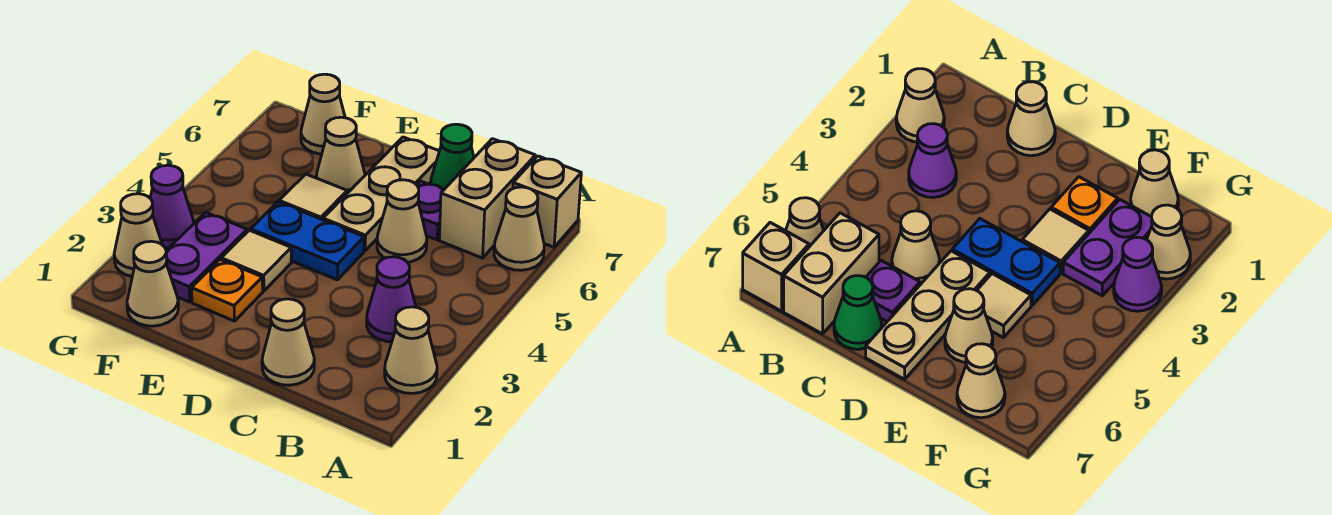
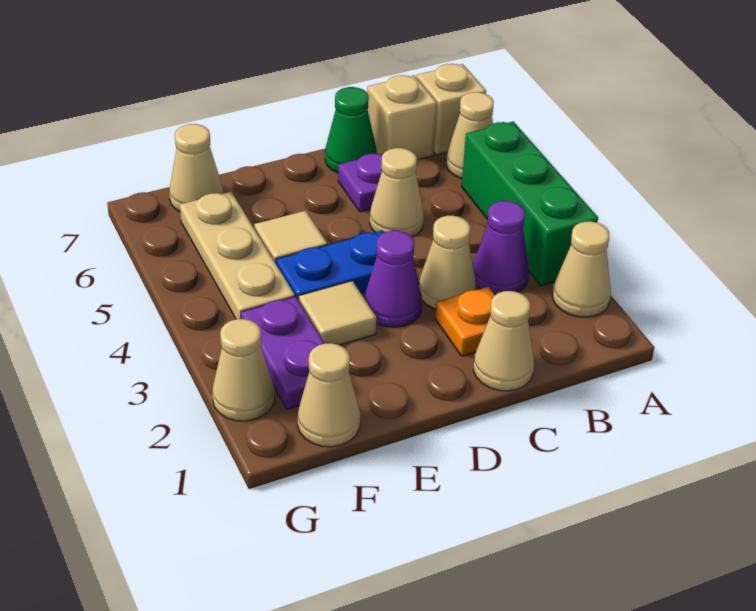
none -> green brick A3:A5 level 1
tan brick B6:B7 level 1 -> tan brick B7 level 1
tan plate D5:D7 level 1 -> tan plate F4:F6 level 1
orange plate E2 level 1 -> orange plate C2 level 1
tan cone E6 level 1 -> tan cone C3 level 1
purple cone G3 level 1 -> purple cone D3 level 1

